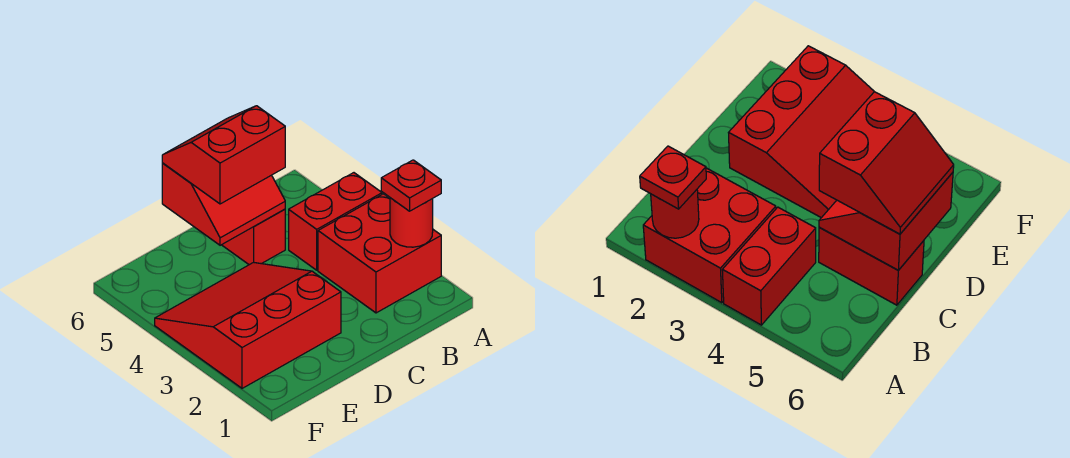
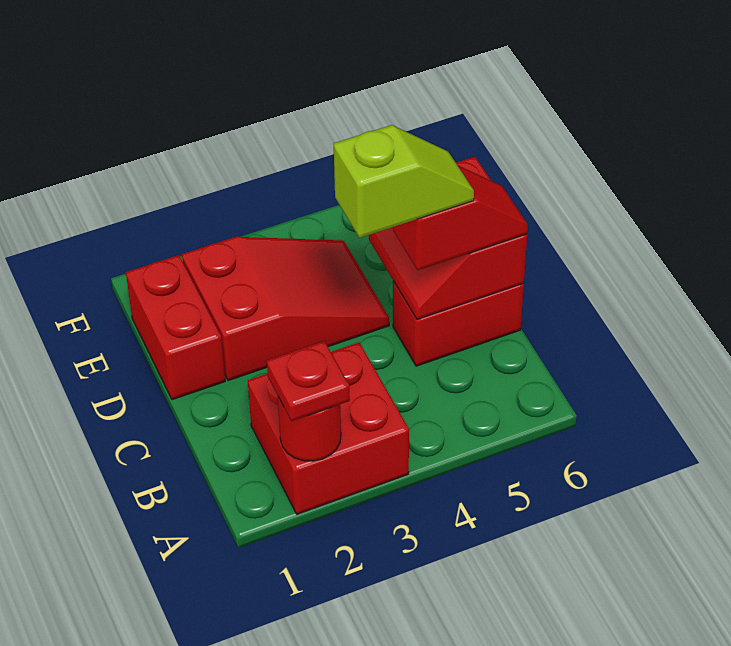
red brick A4:B4 level 1 -> red brick D1:E1 level 1
none -> lime slope C4:C5 level 4 top 4
red slope C5:D6 level 3 top 5 -> red slope C5:C6 level 3 top 5
red slope D2:F4 level 1 top 2 -> red slope D2:E4 level 1 top 2

